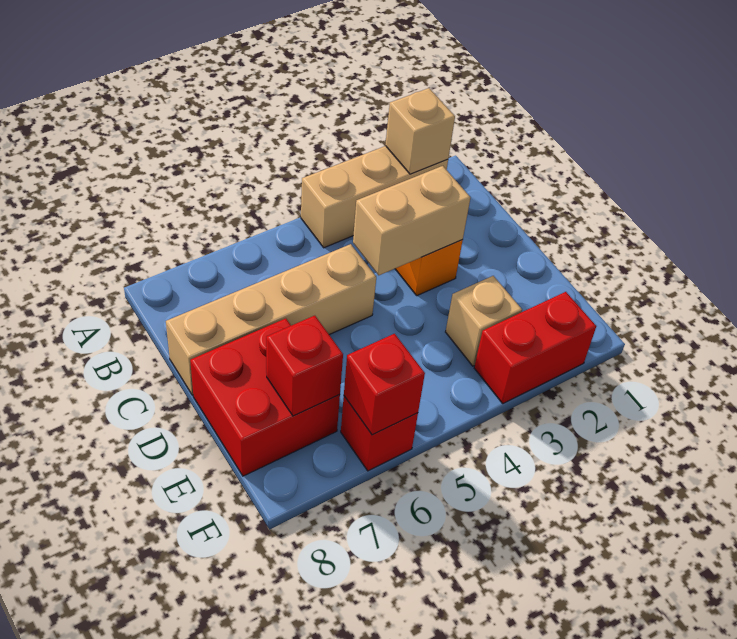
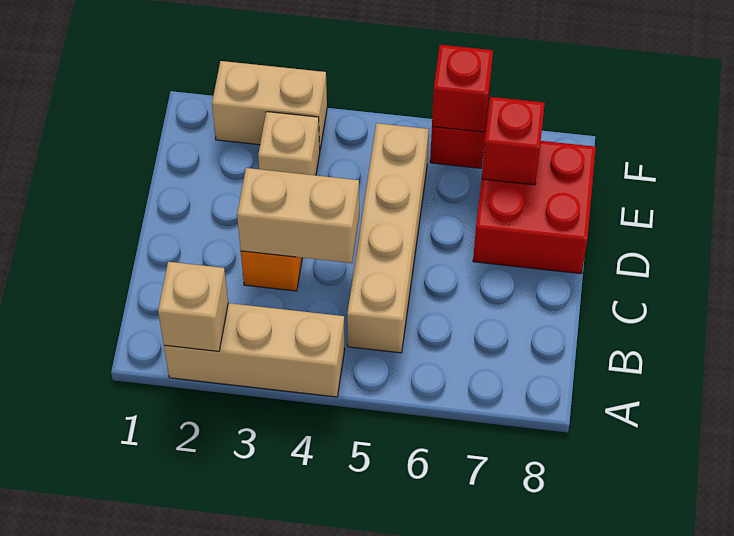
tan brick C5:C8 level 1 -> tan brick B5:E5 level 1
red brick F2:F3 level 1 -> tan brick F2:F3 level 1

